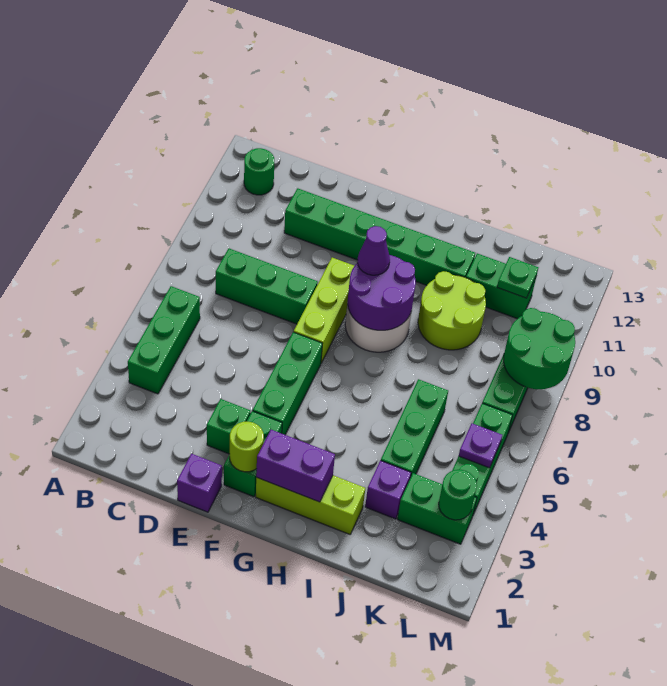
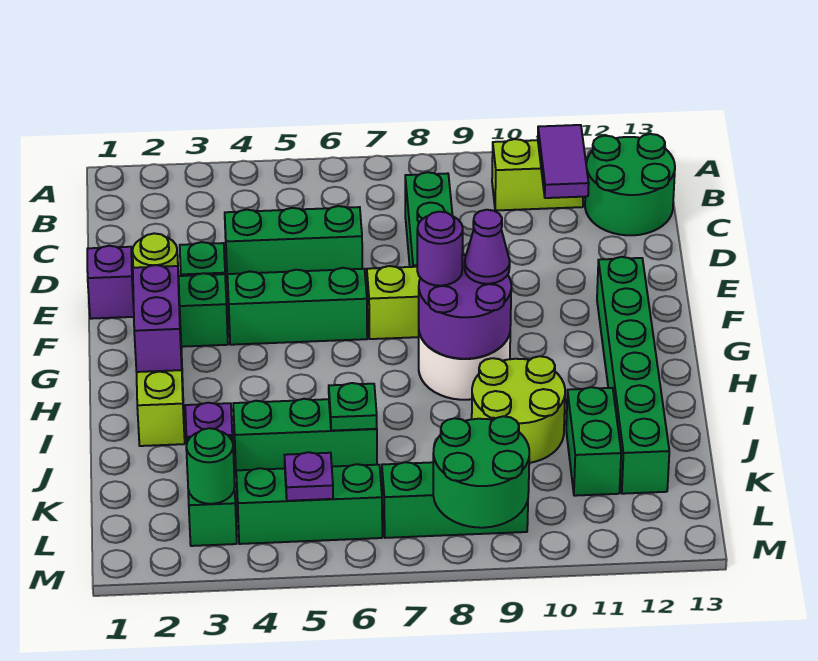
green brick B4:B6 level 1 -> green brick D4:D6 level 1
none -> lime brick B10:B11 level 1
none -> purple tile B11:C11 level 2
green round brick B12 level 1 -> green round brick B12:C13 level 1
green brick D11:I11 level 1 -> green brick F12:K12 level 1
none -> purple round brick G8 level 3
green plate K11 level 2 -> green plate J6 level 2

